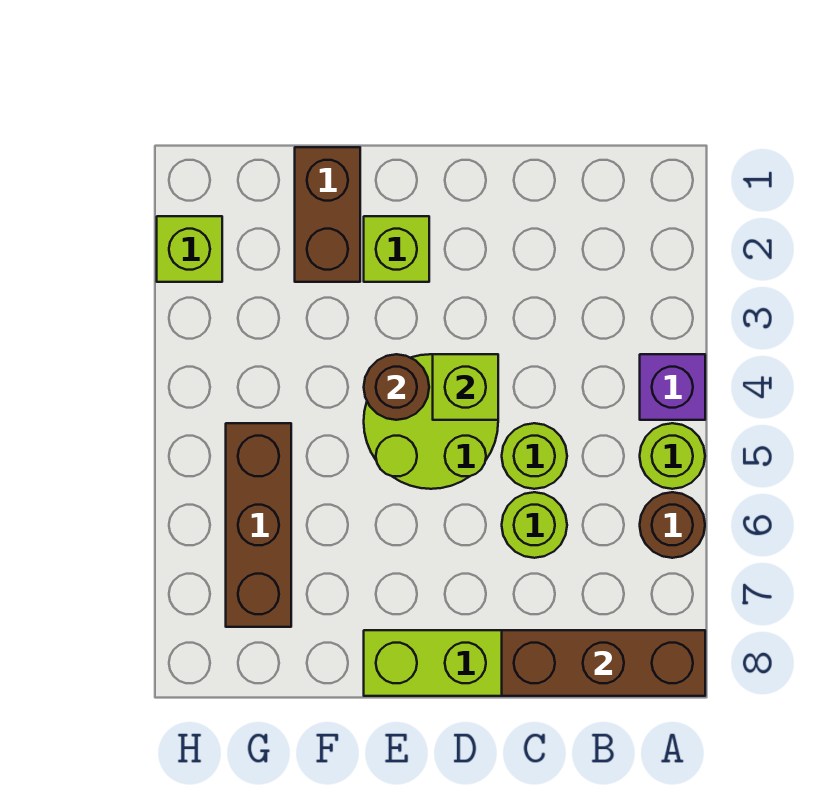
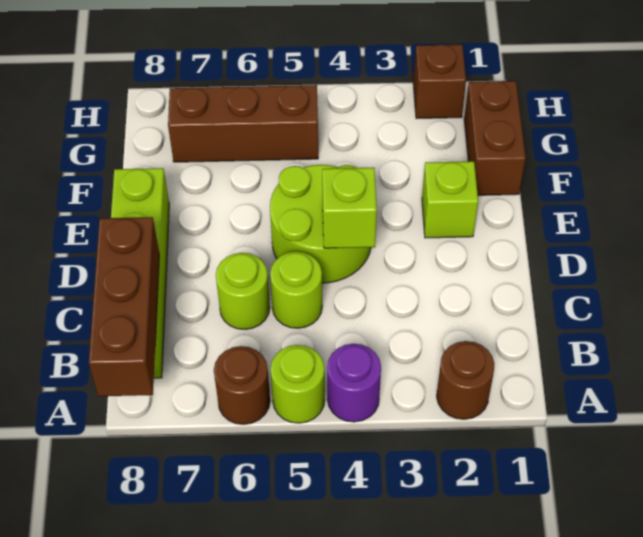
purple brick A4 level 1 -> purple round brick A4 level 1
brown round brick E4 level 2 -> brown round brick A2 level 1
brown brick F1:F2 level 1 -> brown brick F1:G1 level 1
lime brick H2 level 1 -> brown brick H2 level 1

